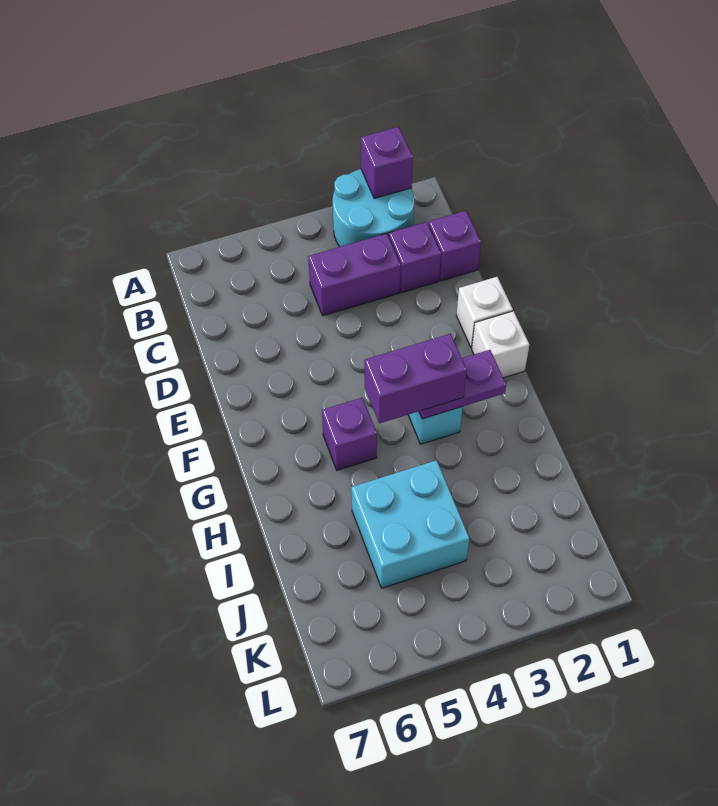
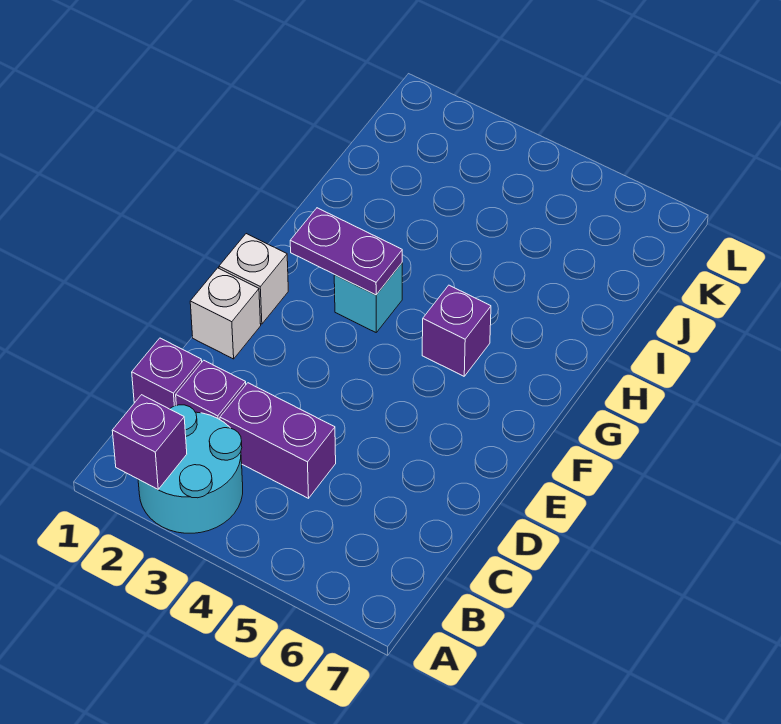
purple brick G3:G4 level 3 -> none
cyan brick I4:J5 level 1 -> none

